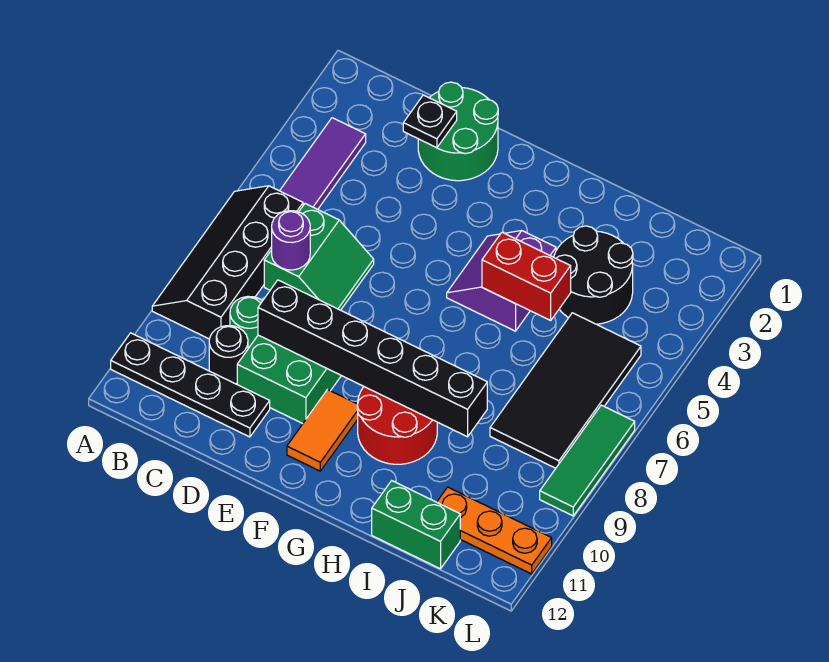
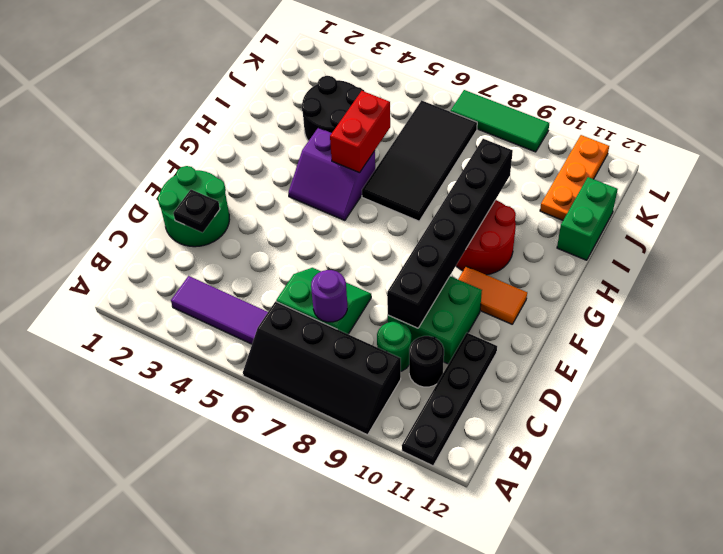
black tile J5:K8 level 1 -> black tile H6:K7 level 1

